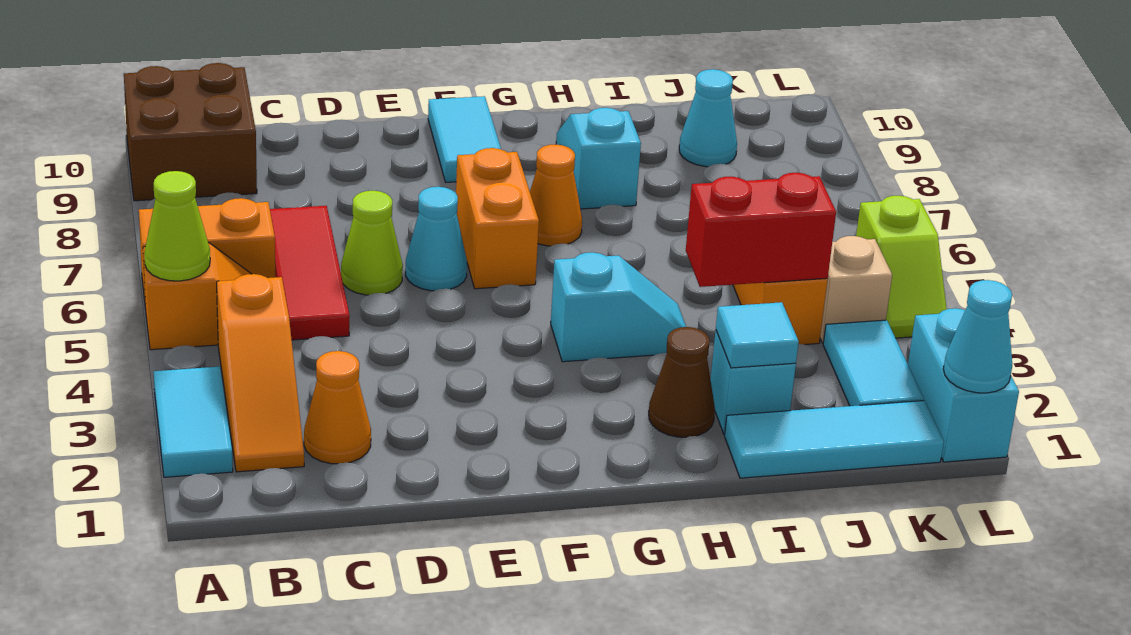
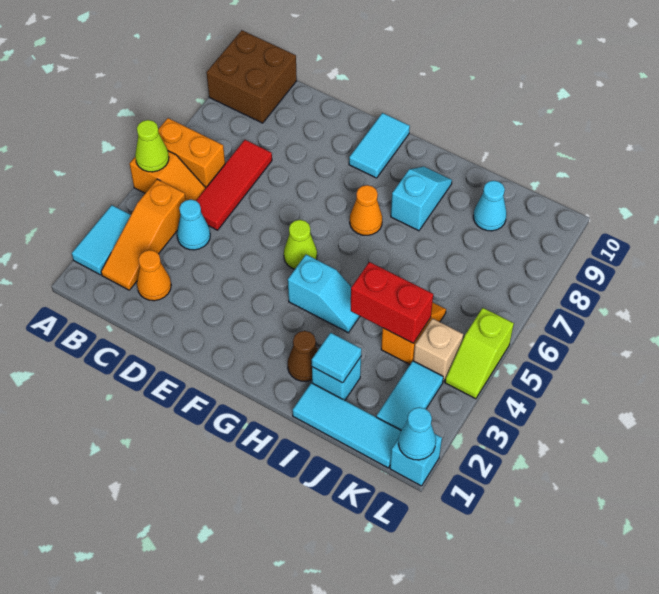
lime cone D6 level 1 -> lime cone F5 level 1
cyan cone E6 level 1 -> cyan cone C4 level 1
orange brick F6:F7 level 1 -> none
cyan brick L1:L2 level 1 -> cyan brick L1 level 1

